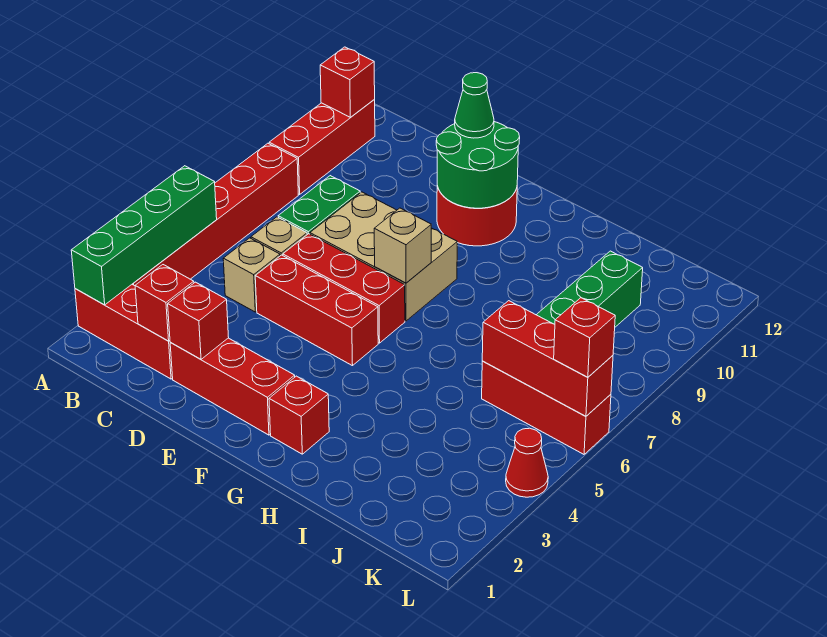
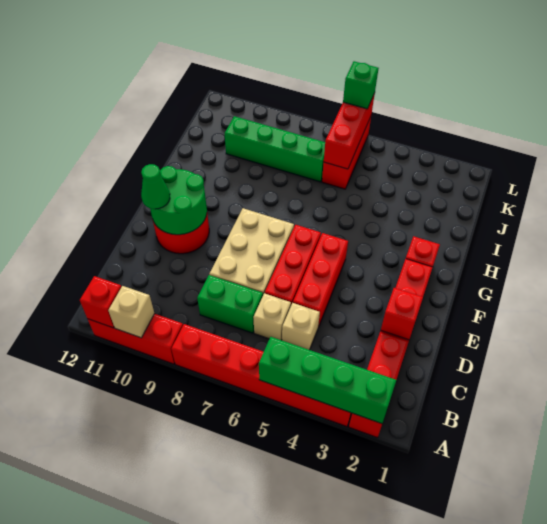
red brick C2 level 2 -> none
tan brick F7 level 2 -> tan brick A10 level 2
red cone L4 level 1 -> none
red brick L6 level 3 -> green brick L6 level 3

